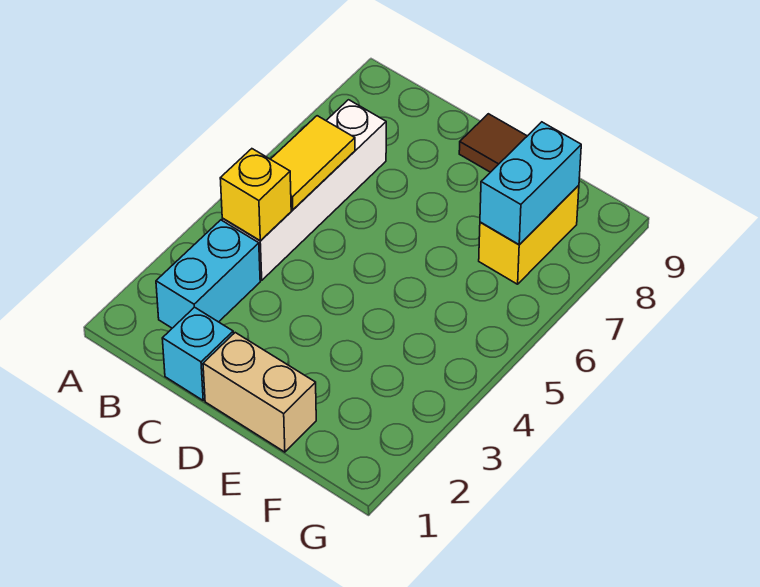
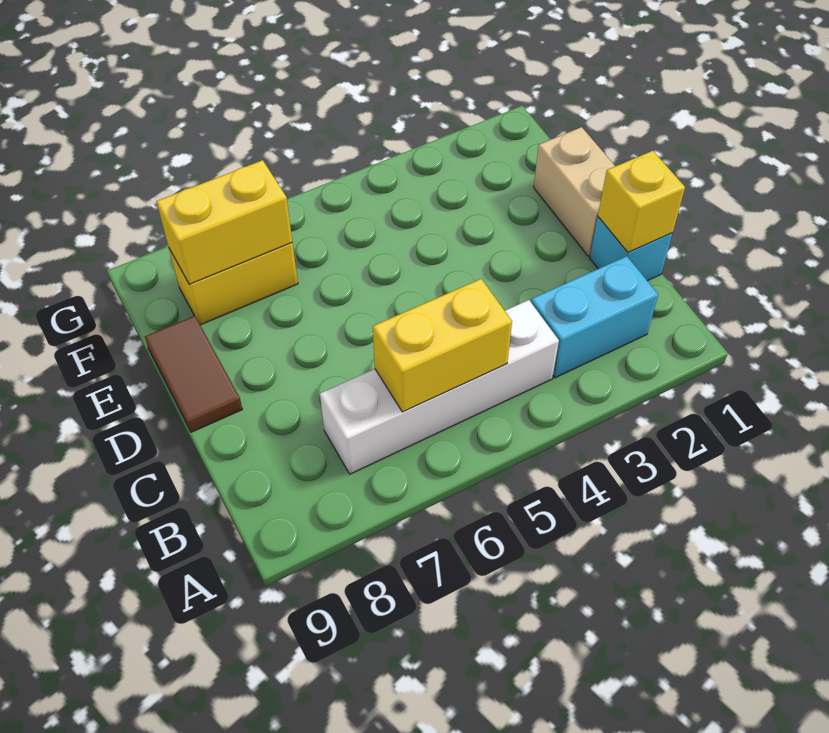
yellow brick B4 level 2 -> yellow brick C1 level 2
yellow tile B5:B6 level 2 -> yellow brick B5:B6 level 2
cyan brick F7:F8 level 2 -> yellow brick F7:F8 level 2

